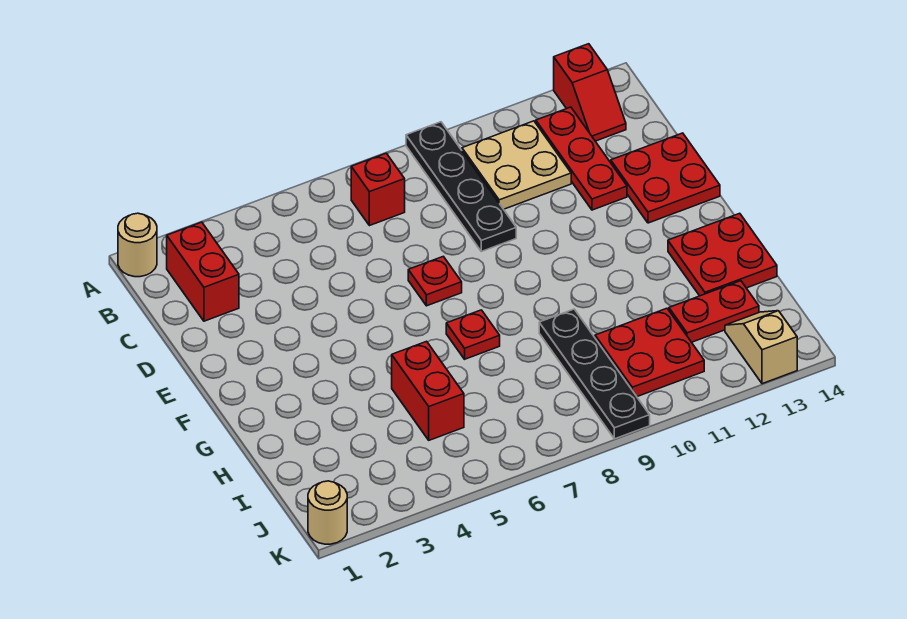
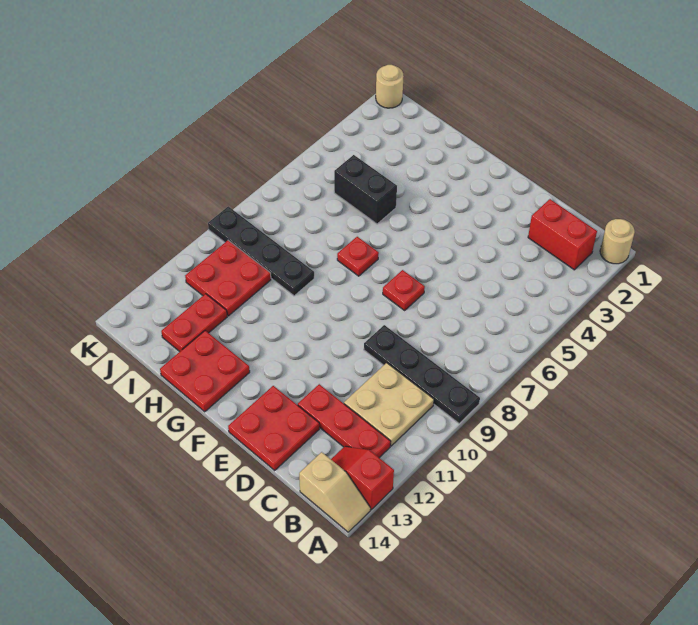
red brick B7 level 1 -> none
red brick H5:I5 level 1 -> black brick H5:I5 level 1
tan slope J13:K13 level 1 top K -> tan slope A14:B14 level 1 top B

